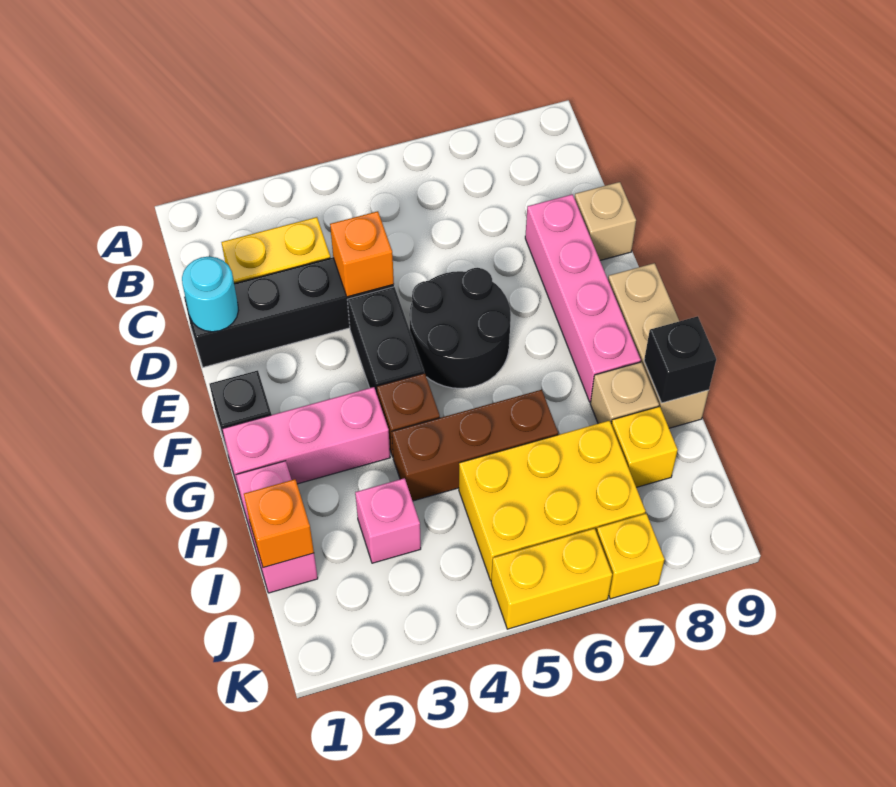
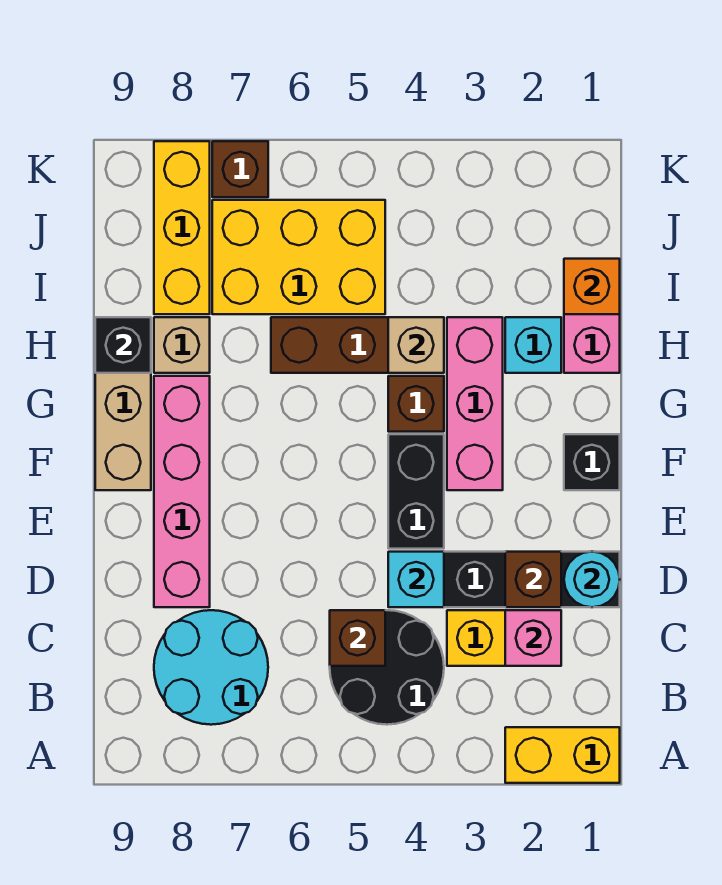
none -> cyan round brick B7:C8 level 1
none -> brown brick C5 level 2
none -> brown brick D2 level 2
orange brick D4 level 2 -> cyan brick D4 level 2
tan brick D9 level 1 -> tan brick H4 level 2
black round brick E5:F6 level 1 -> black round brick B4:C5 level 1
pink brick G1:G3 level 1 -> pink brick F3:H3 level 1
none -> cyan brick H2 level 1
pink brick I3 level 1 -> pink brick C2 level 2
yellow brick I8 level 1 -> yellow brick I8:K8 level 1
yellow brick K5:K6 level 1 -> yellow brick A1:A2 level 1
yellow brick K7 level 1 -> brown brick K7 level 1

